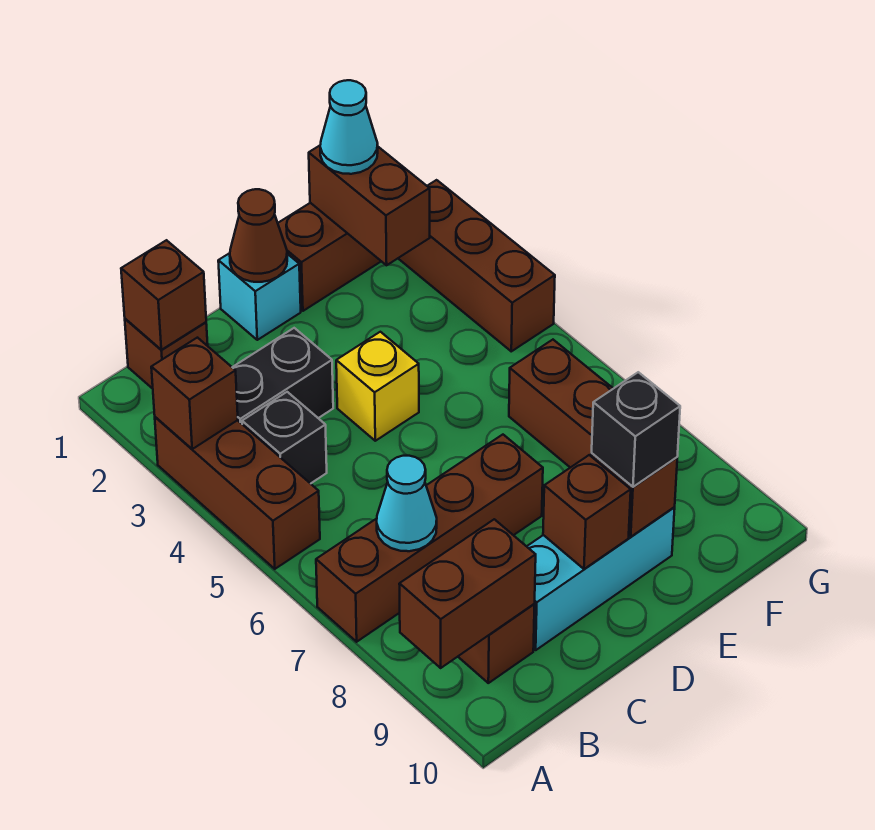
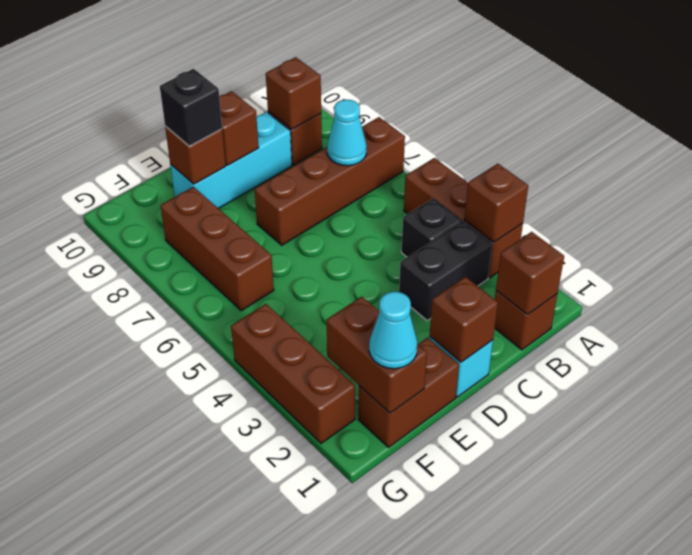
brown brick A9:B9 level 2 -> brown brick B9 level 2
brown cone D1 level 2 -> brown brick D1 level 2
yellow brick D4 level 1 -> none

